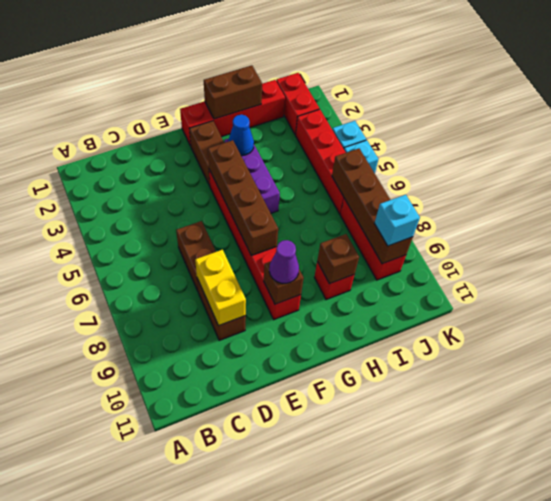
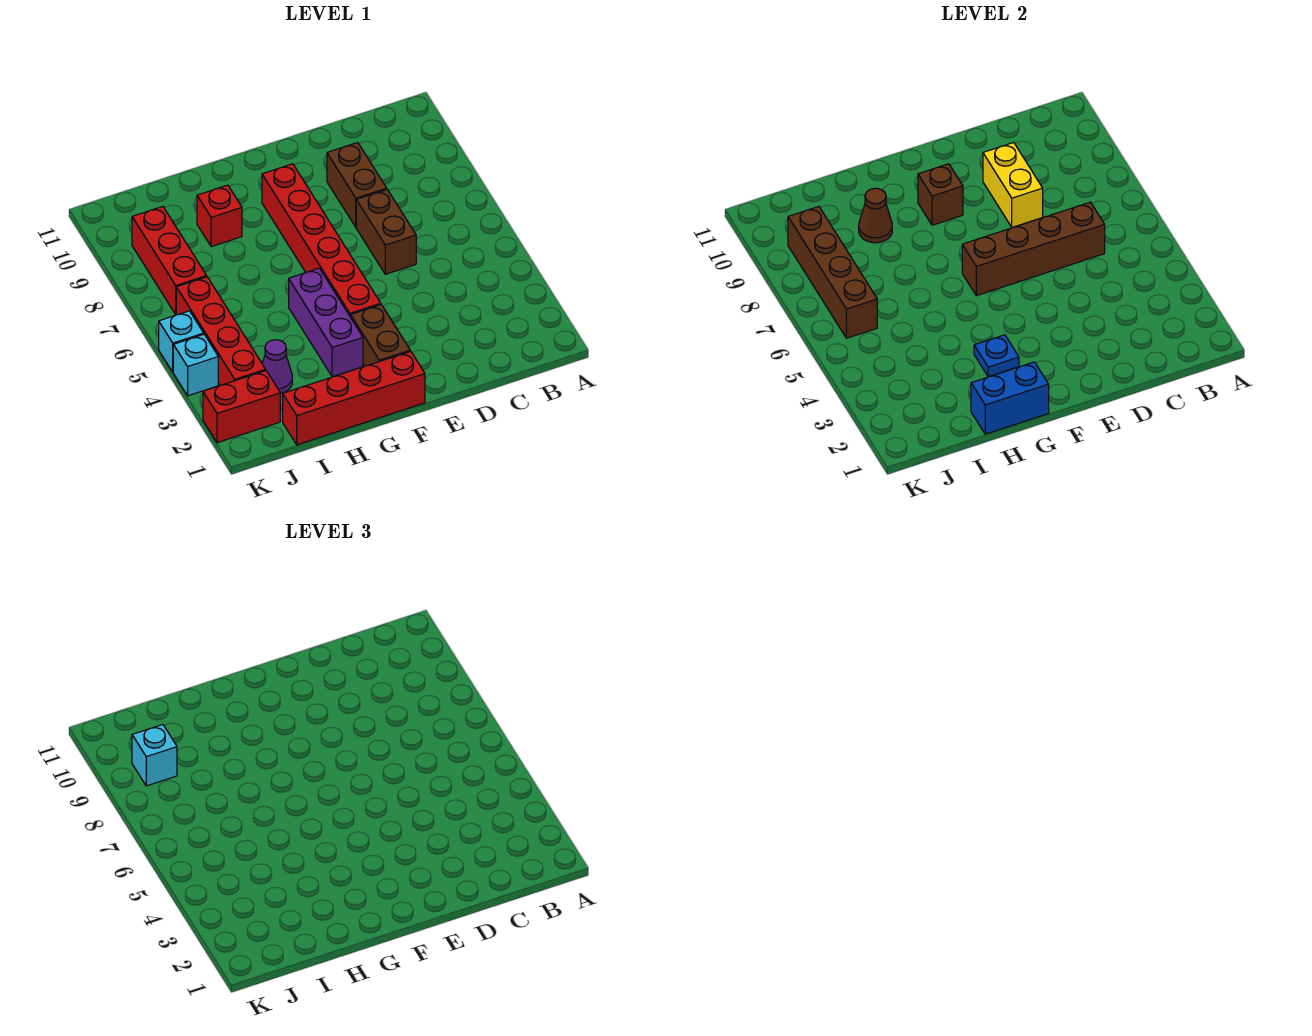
brown brick F4:F7 level 2 -> brown brick C6:F6 level 2
purple cone F9 level 3 -> purple cone I3 level 1
brown brick G1:H1 level 2 -> blue brick G1:H1 level 2
blue cone G3 level 2 -> blue plate G3 level 2
brown brick H9 level 2 -> brown cone H9 level 2
red brick J1:J2 level 1 -> red brick J2:K2 level 1

